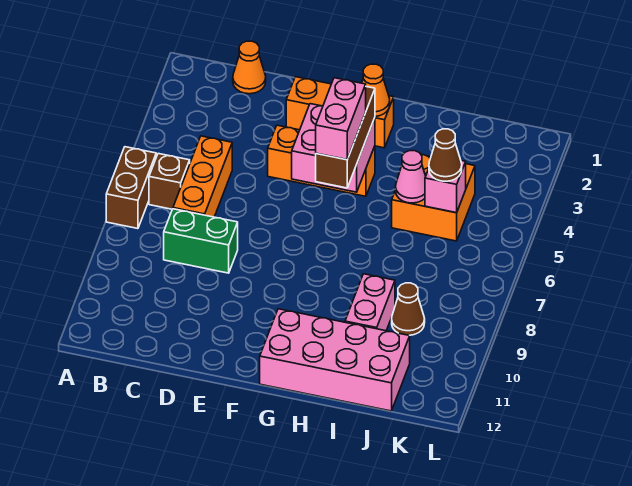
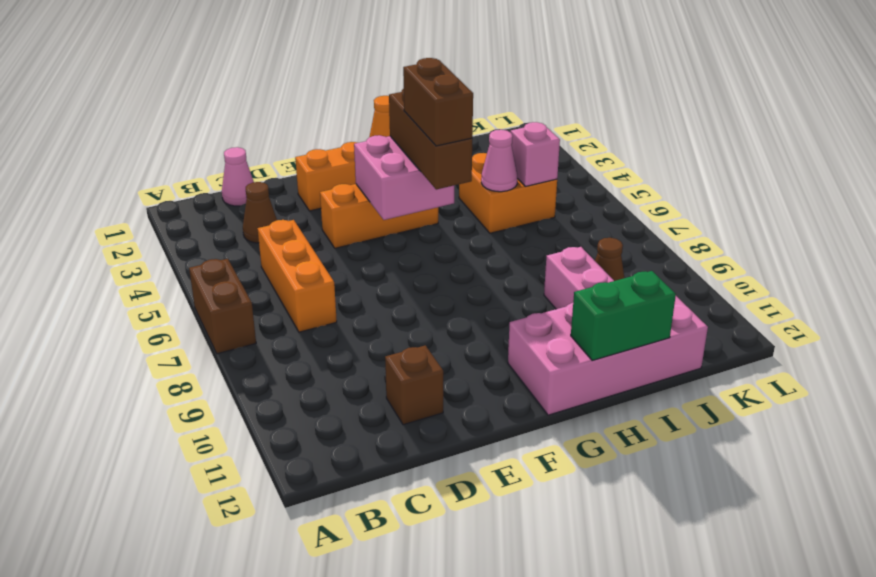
brown brick B6 level 1 -> brown brick D11 level 1
orange cone C1 level 1 -> pink cone C1 level 1
green brick C8:D8 level 1 -> green brick H12:I12 level 2
pink brick G5:G6 level 4 -> brown brick G5:G6 level 4
brown cone J5 level 3 -> brown cone C3 level 1

